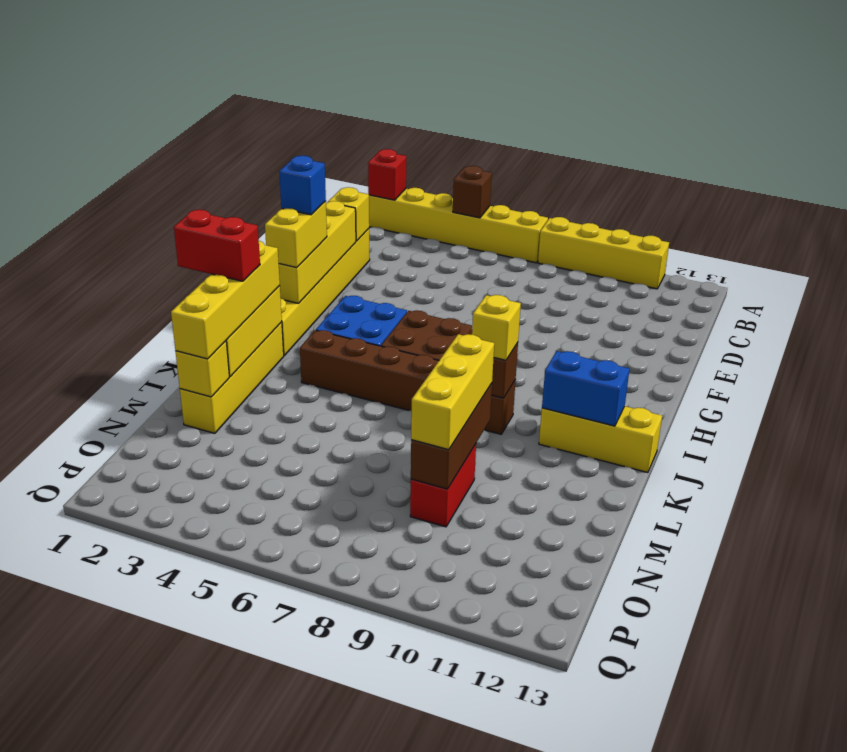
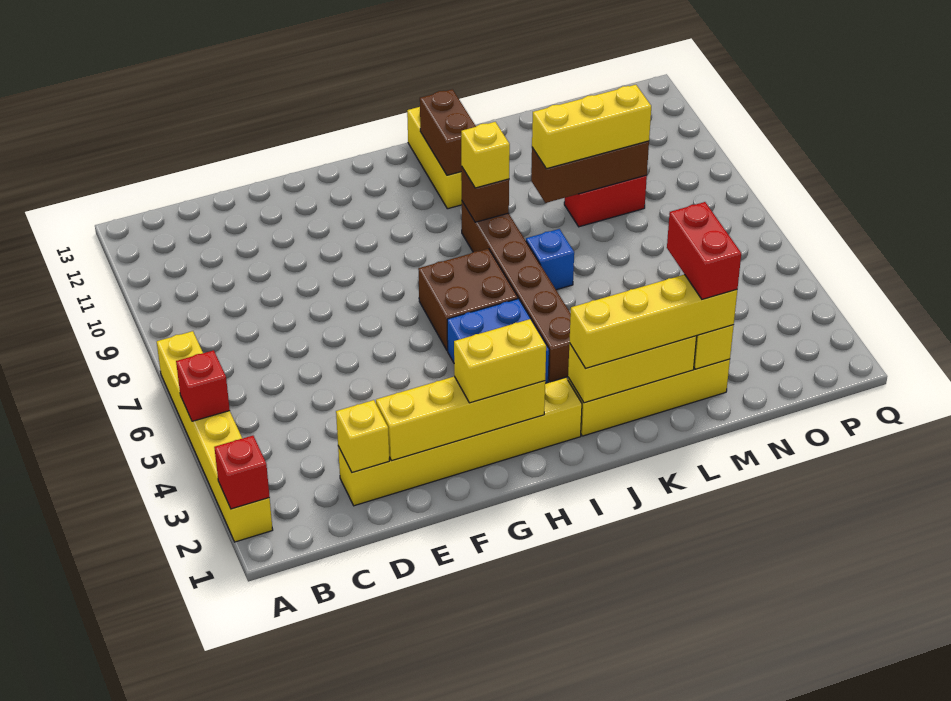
brown brick A5 level 2 -> red brick A5 level 2
yellow brick A8:A11 level 1 -> none
blue brick G2 level 4 -> blue brick K7 level 1
blue brick J11:J12 level 2 -> brown brick J11:J12 level 2
red brick K1:K2 level 4 -> red brick M2:M3 level 4

